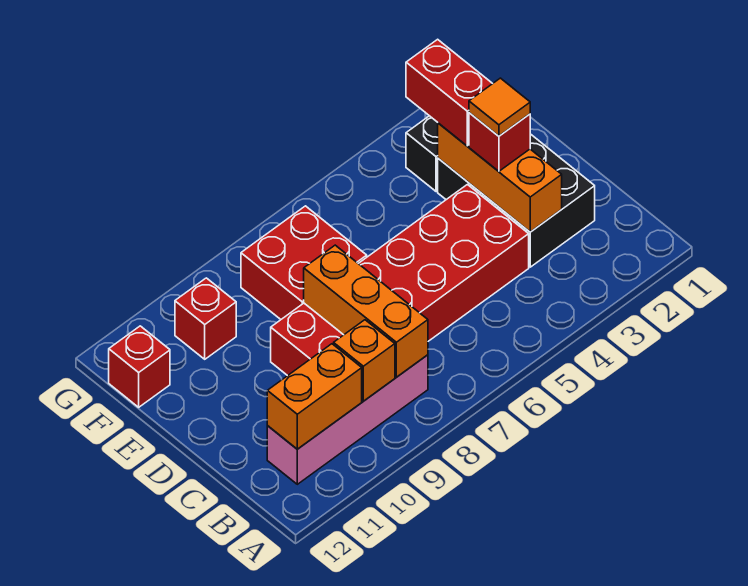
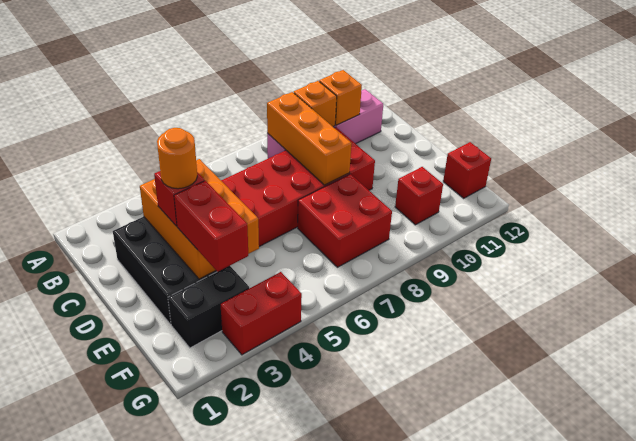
orange brick B10:B11 level 2 -> orange brick B10 level 2
orange brick C3:E3 level 2 -> orange brick C3:E4 level 2
orange tile D3 level 4 -> orange round brick D3 level 4
none -> red brick G3:G4 level 1

